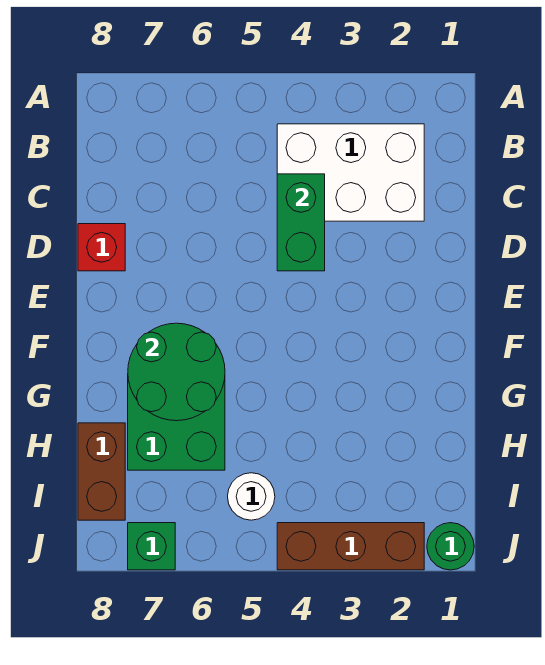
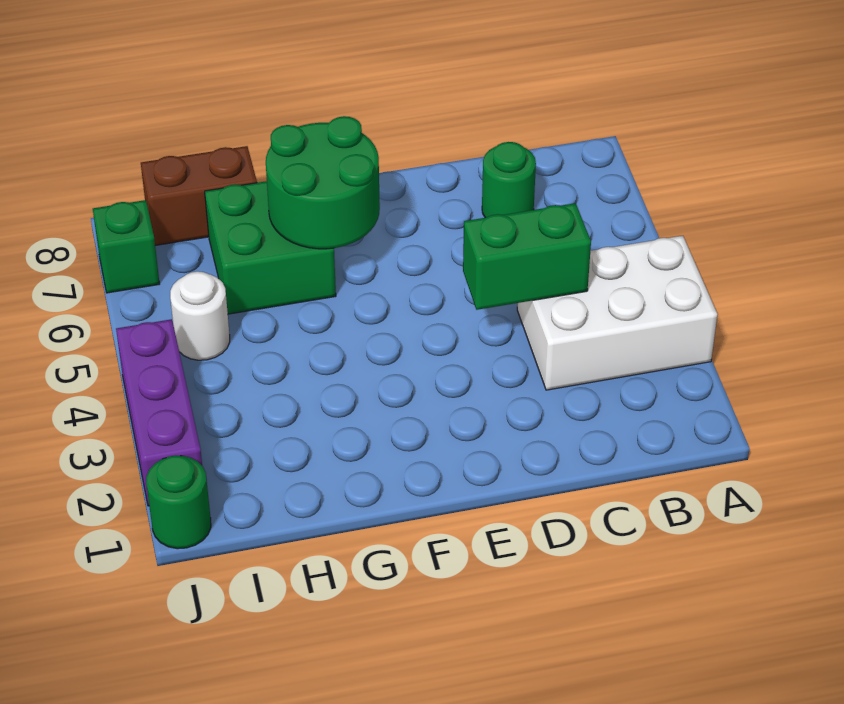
white brick B2:C4 level 1 -> white brick A3:C4 level 1
none -> green round brick C7 level 1
red brick D8 level 1 -> none
brown brick J2:J4 level 1 -> purple brick J2:J4 level 1

